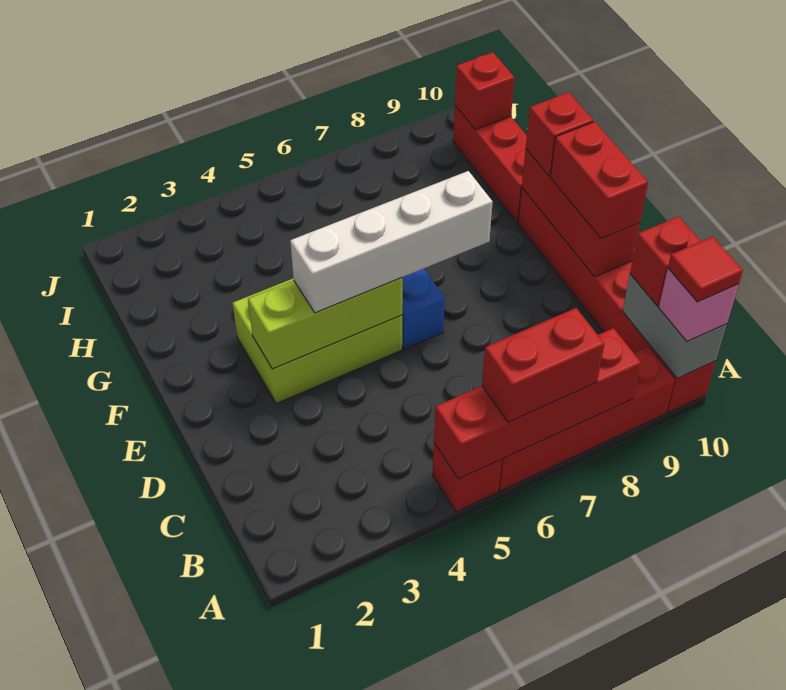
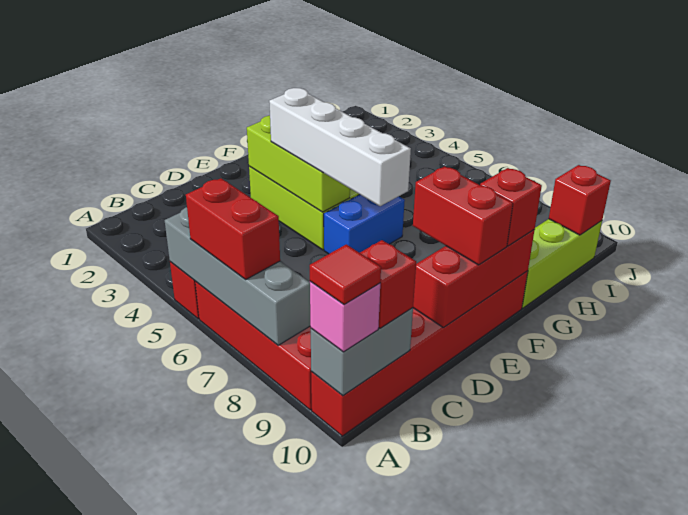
red brick A5:A8 level 2 -> grey brick A5:A8 level 2
red brick D10:E10 level 3 -> red brick E9:E10 level 3
red brick G10:I10 level 1 -> lime brick G10:I10 level 1

